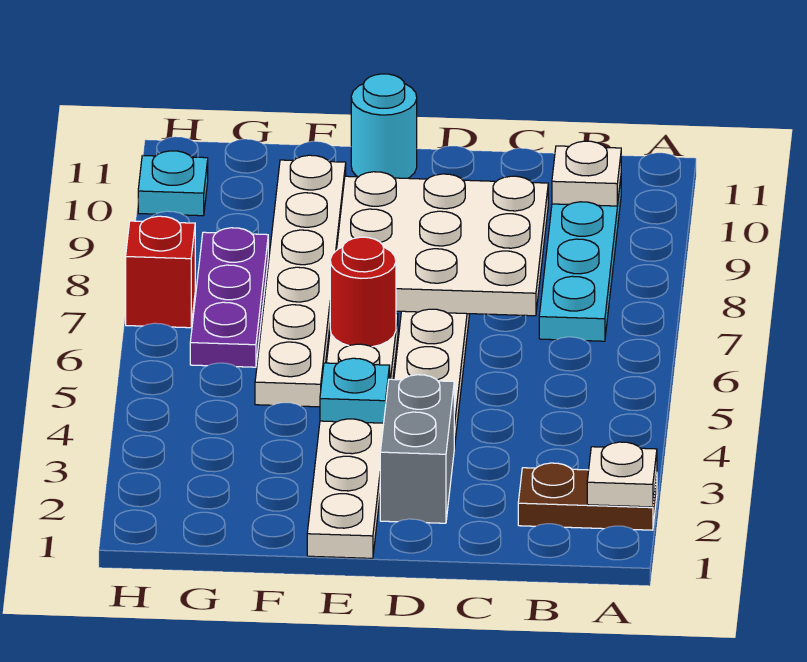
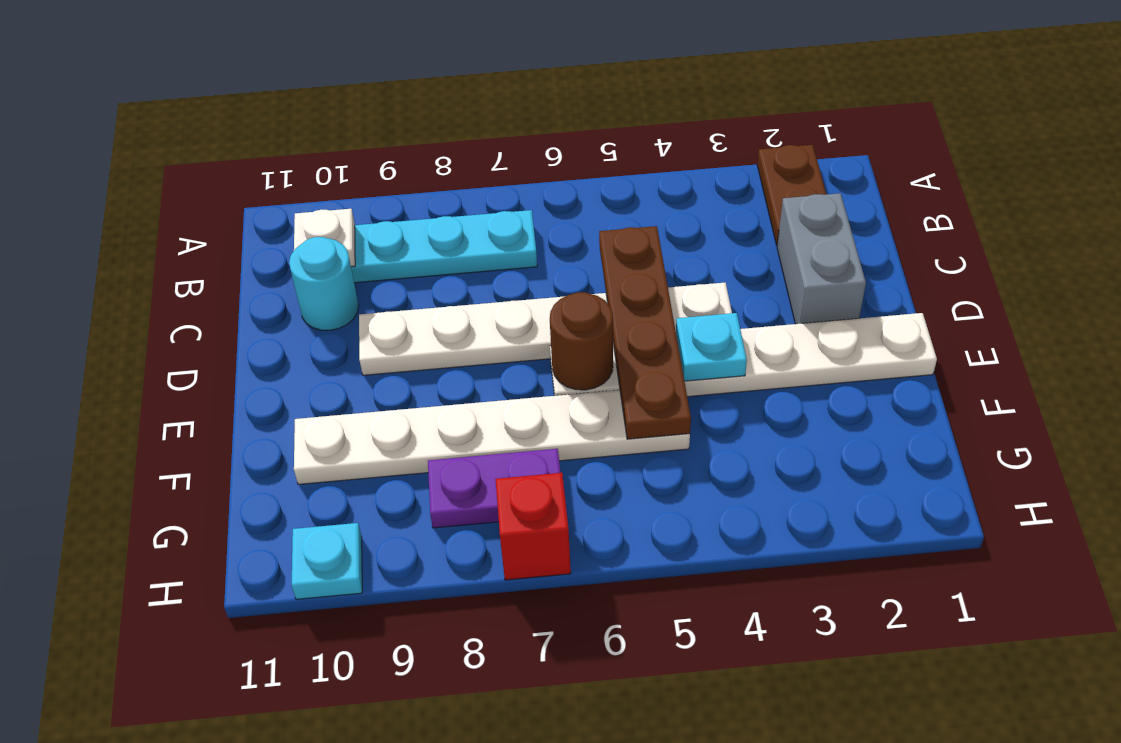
white plate A2 level 2 -> none
none -> brown plate C5:F5 level 2
white plate C7:E9 level 2 -> none
grey brick D2:D3 level 1 -> grey brick C2:D2 level 1
red round brick E6 level 2 -> brown round brick E6 level 2
cyan round brick E11 level 1 -> cyan round brick C10 level 1
purple plate G6:G8 level 1 -> purple plate G7:G8 level 1

